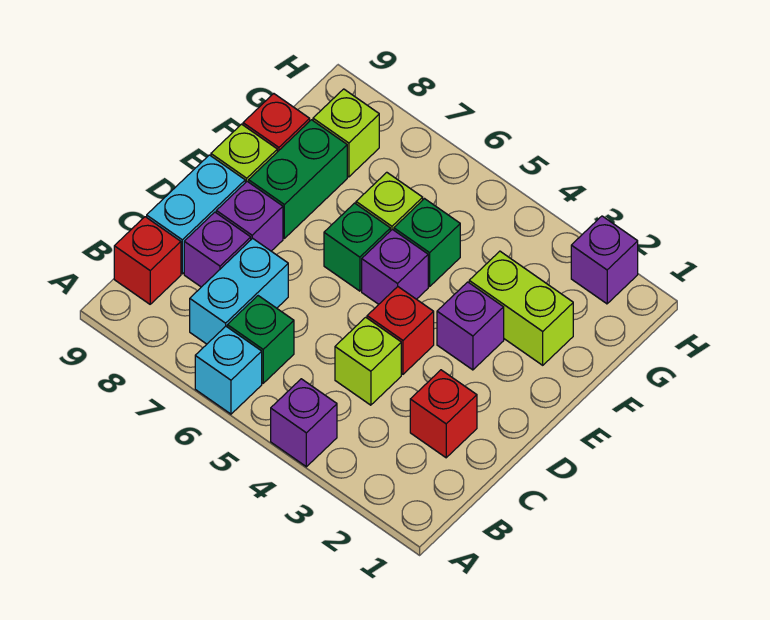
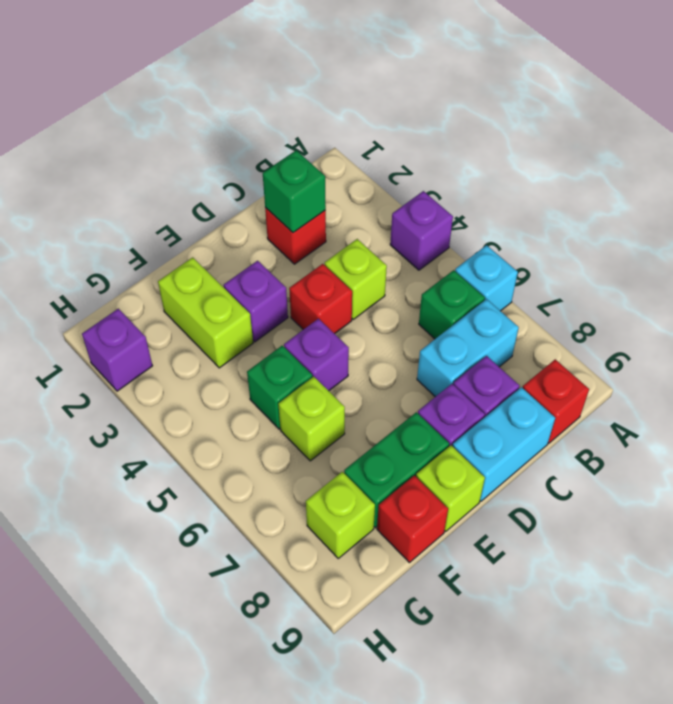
green brick E6 level 1 -> green brick C2 level 2

